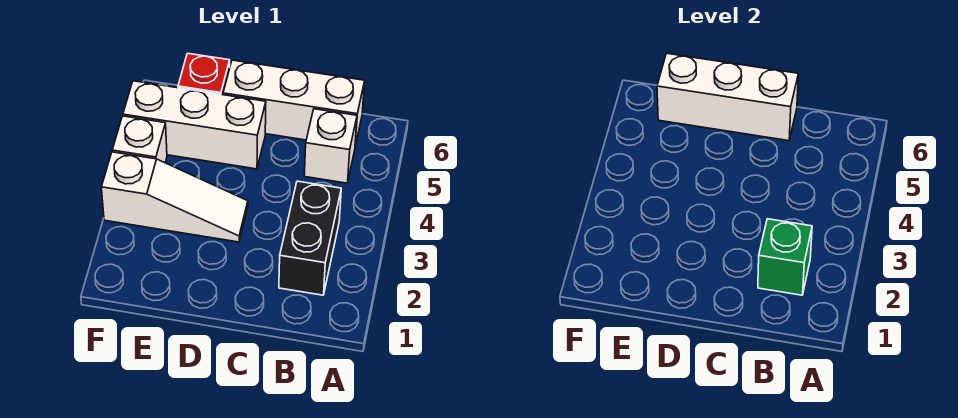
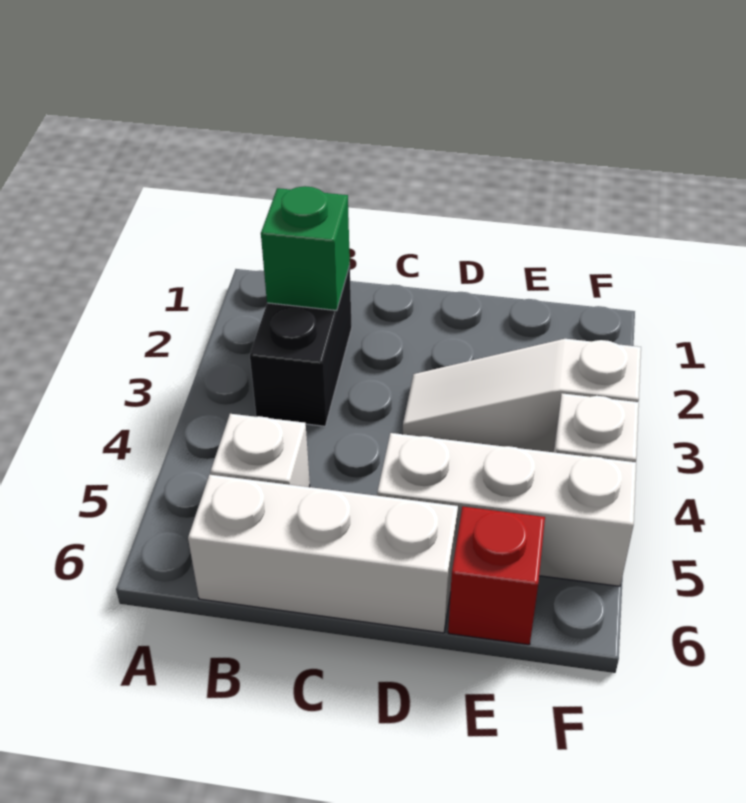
white brick C6:E6 level 2 -> none

